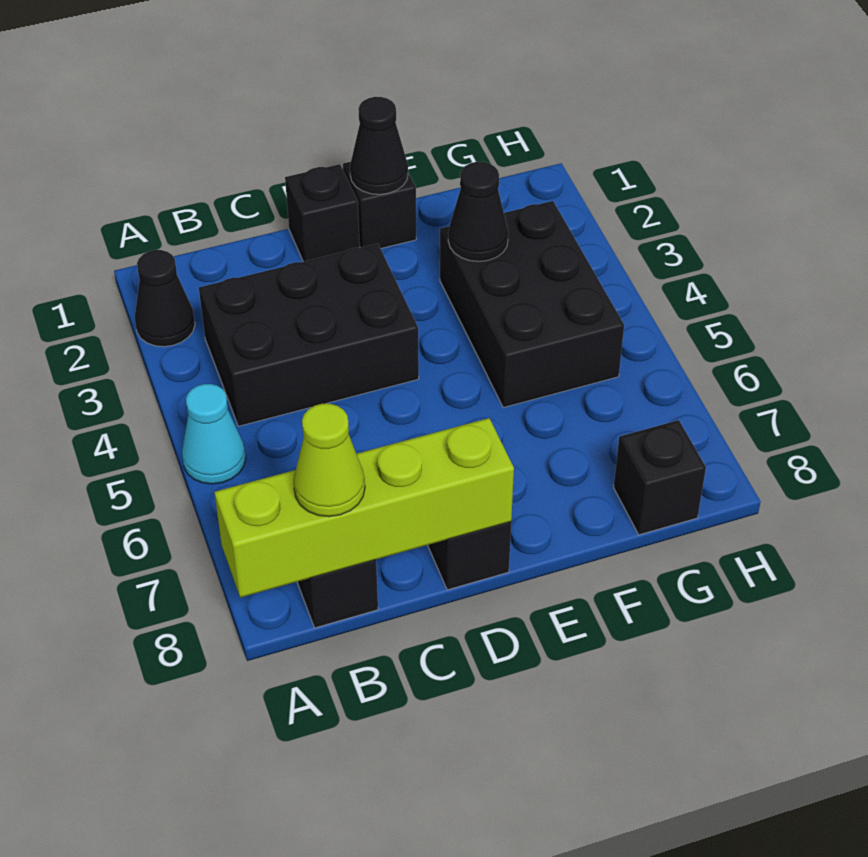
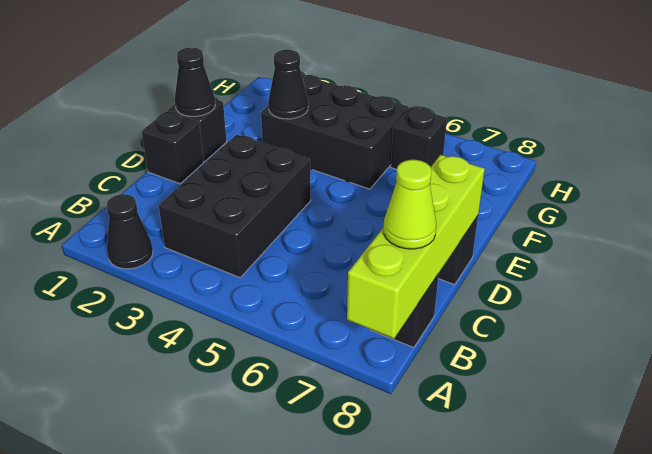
cyan cone A5 level 1 -> none
black brick G8 level 1 -> black brick G6 level 1

